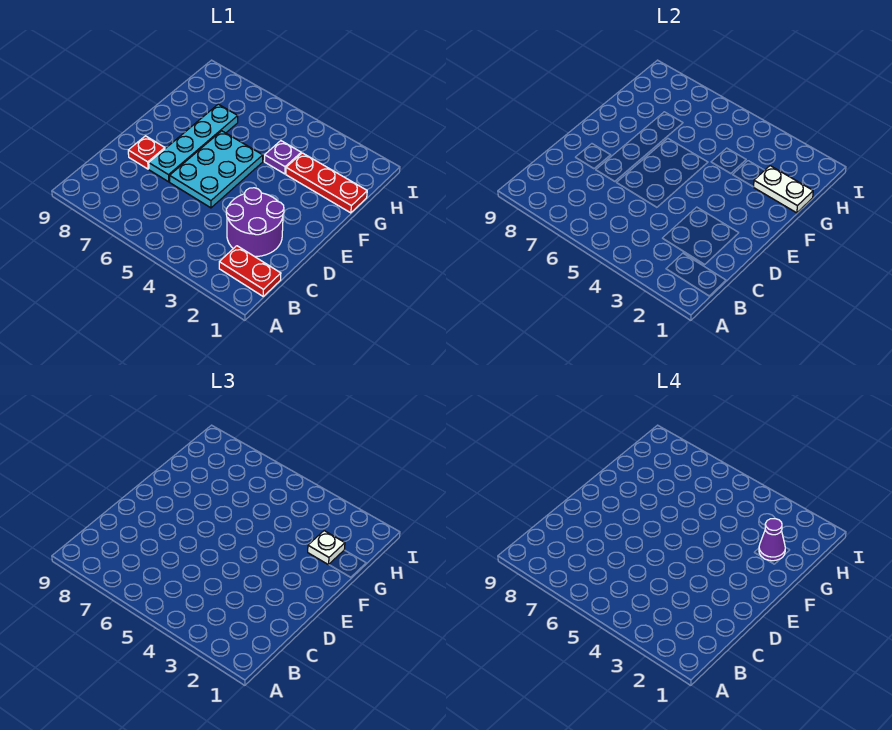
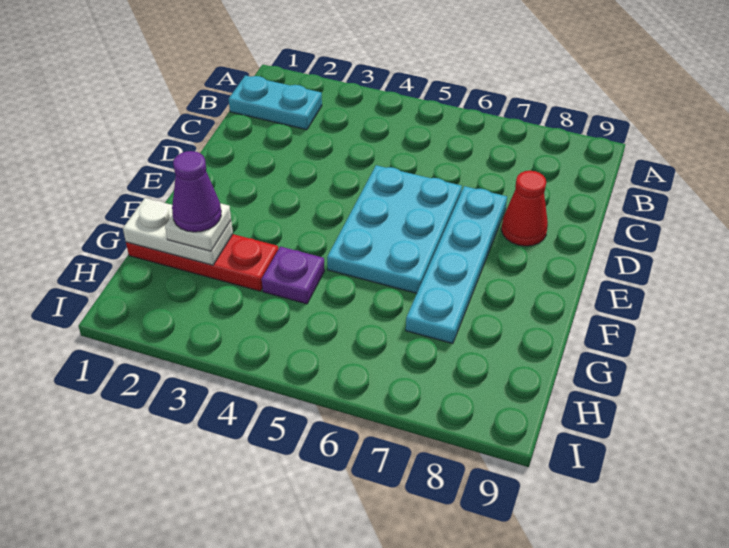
red plate B1:B2 level 1 -> cyan plate B1:B2 level 1
purple round brick C2:D3 level 1 -> none
red plate D8 level 1 -> red cone D8 level 1

